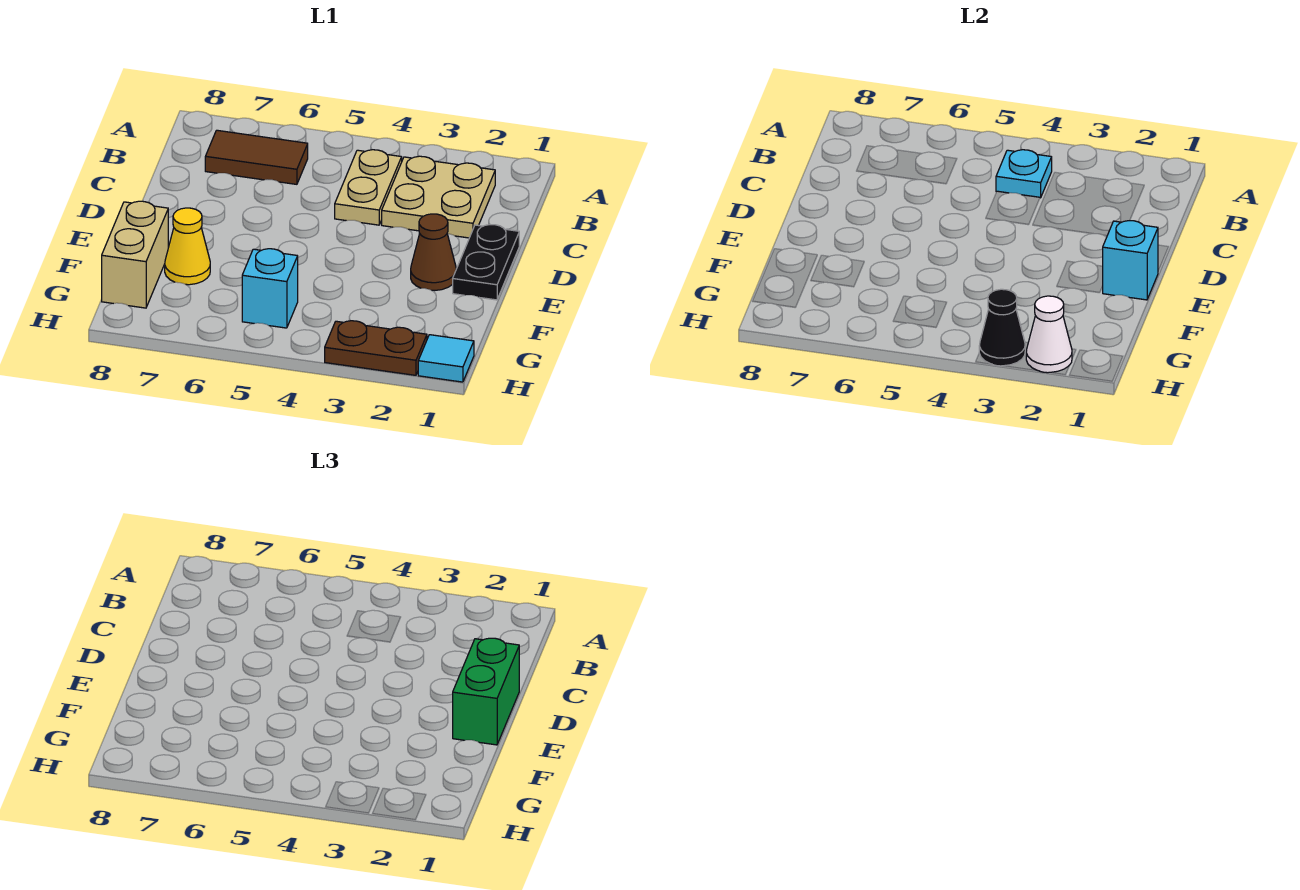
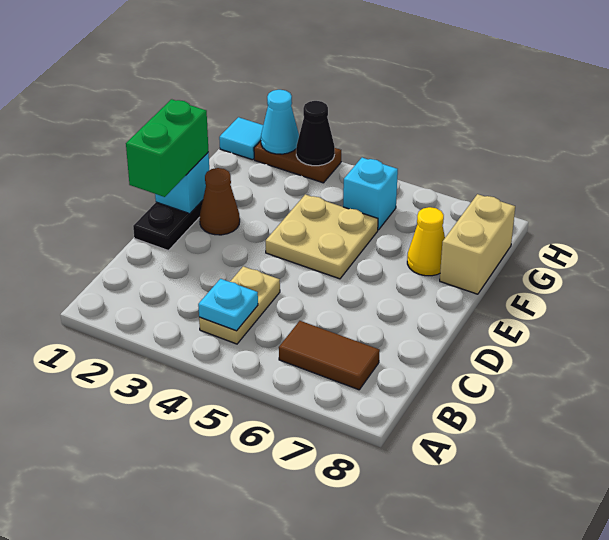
tan plate B2:C3 level 1 -> tan plate E4:F5 level 1
white cone H2 level 2 -> cyan cone H2 level 2

